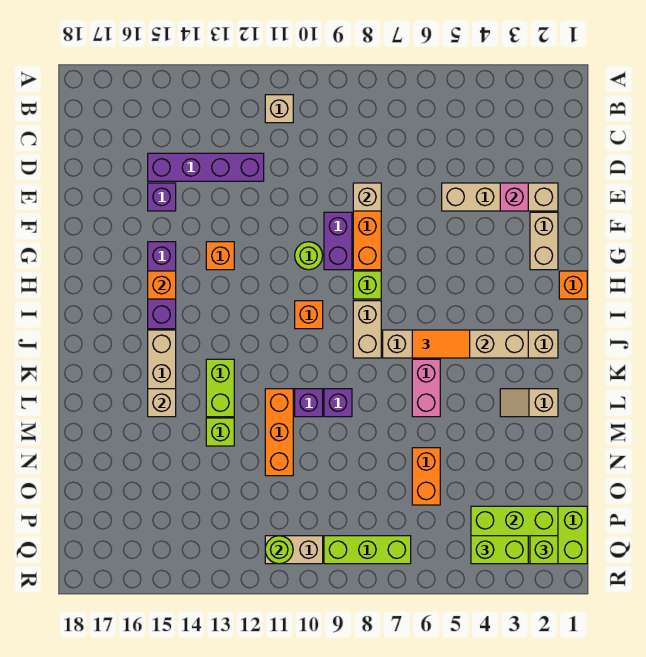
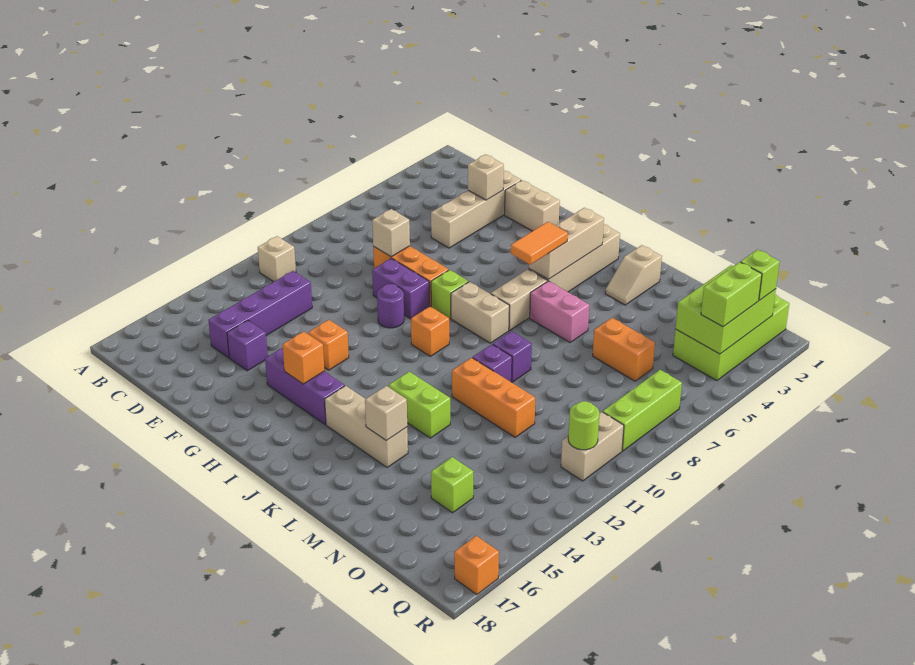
pink brick E3 level 2 -> tan brick E3 level 2
lime round brick G10 level 1 -> purple round brick G10 level 1
orange brick H1 level 1 -> orange brick R17 level 1
lime brick M13 level 1 -> lime brick O15 level 1

